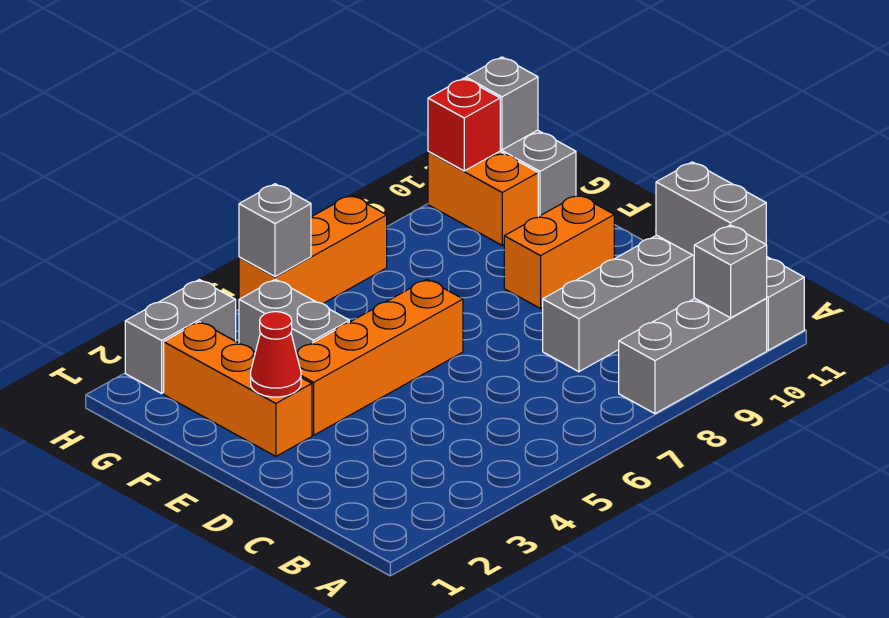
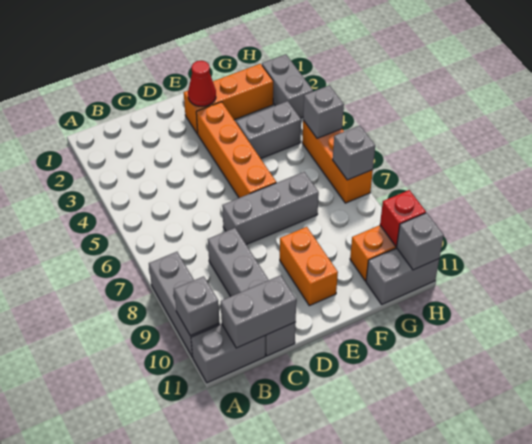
none -> grey brick D7:F7 level 1
none -> grey brick H7 level 2

